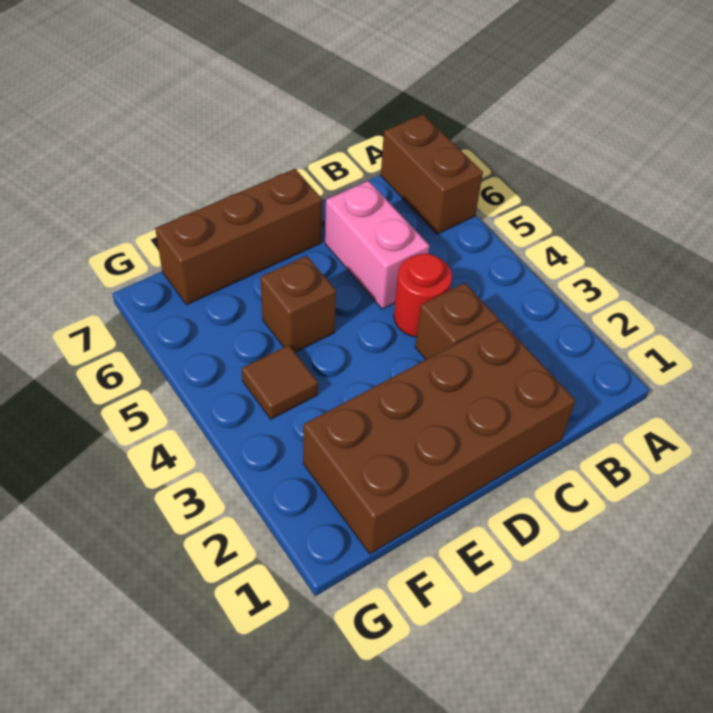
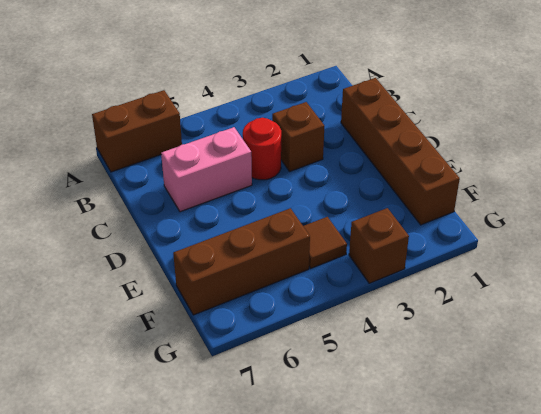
brown brick C1:F2 level 1 -> brown brick C1:F1 level 1
brown brick D7:F7 level 1 -> brown brick F5:F7 level 1
brown brick E5 level 1 -> brown brick G3 level 1

